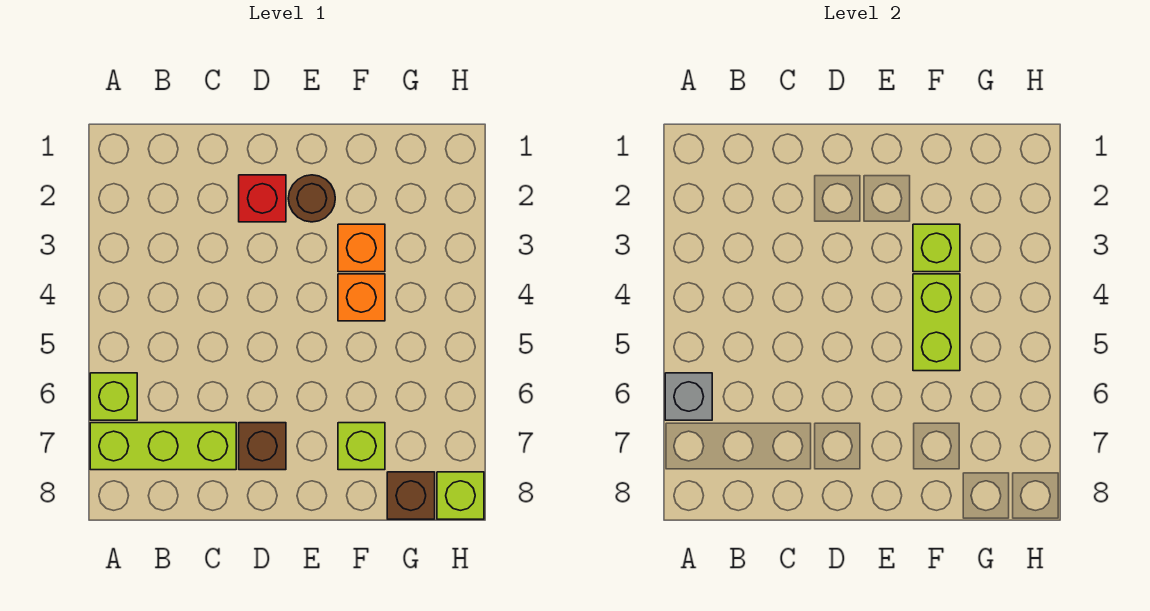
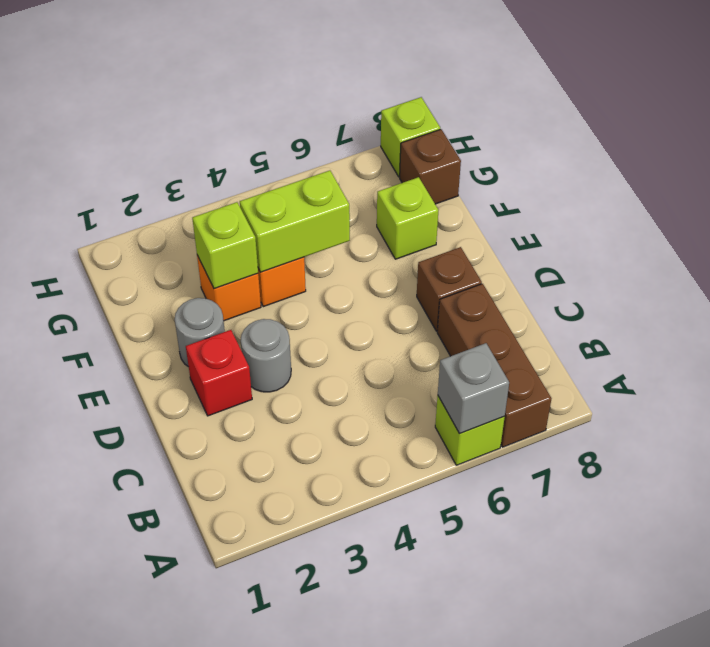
lime brick A7:C7 level 1 -> brown brick A7:C7 level 1
none -> grey round brick D3 level 1
brown round brick E2 level 1 -> grey round brick E2 level 1

